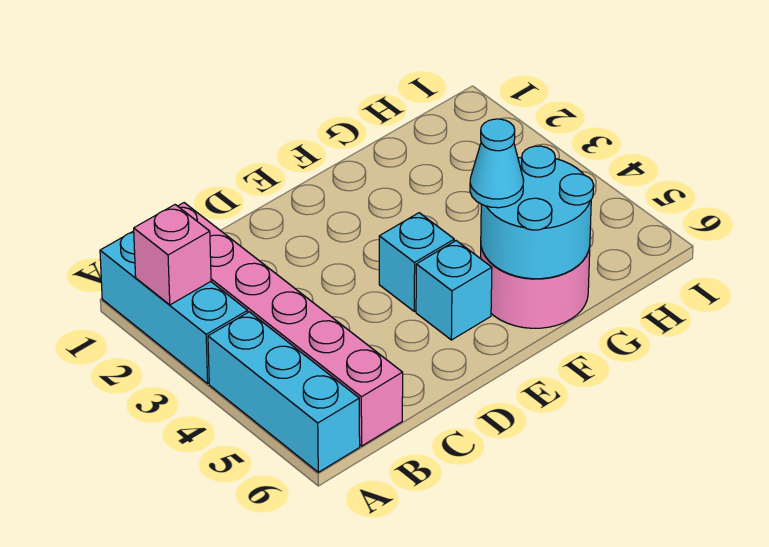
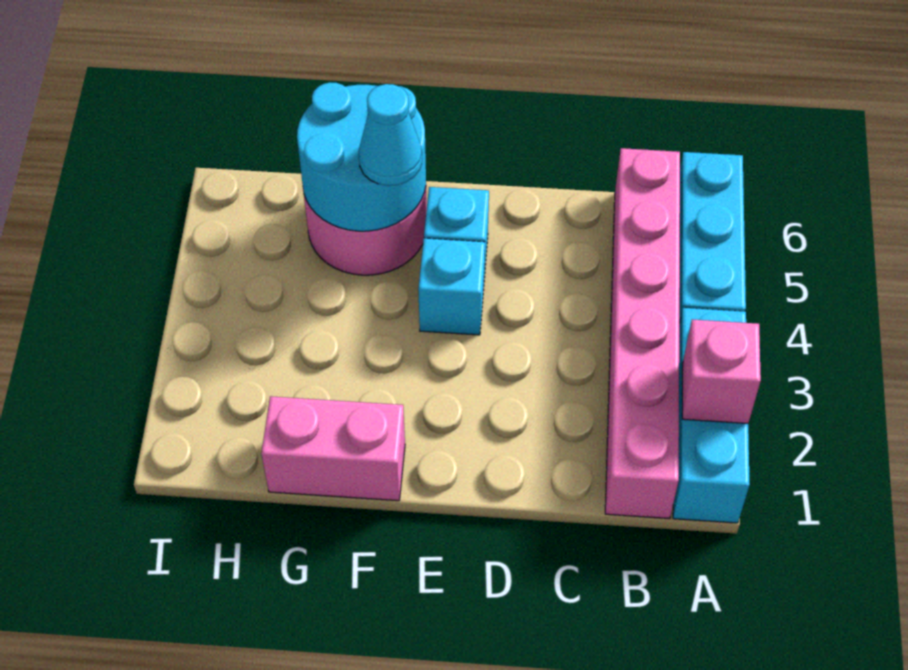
none -> pink brick F1:G1 level 1

